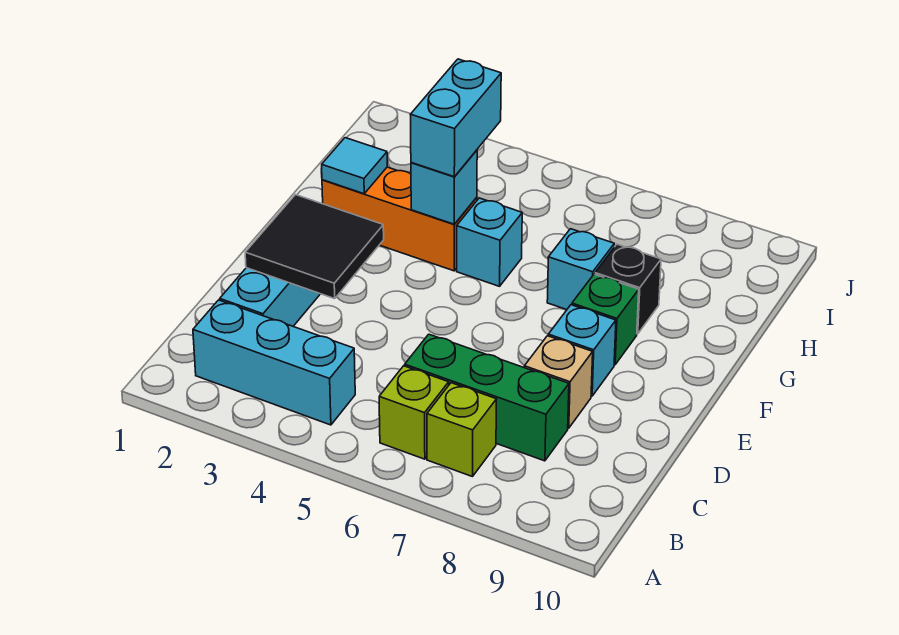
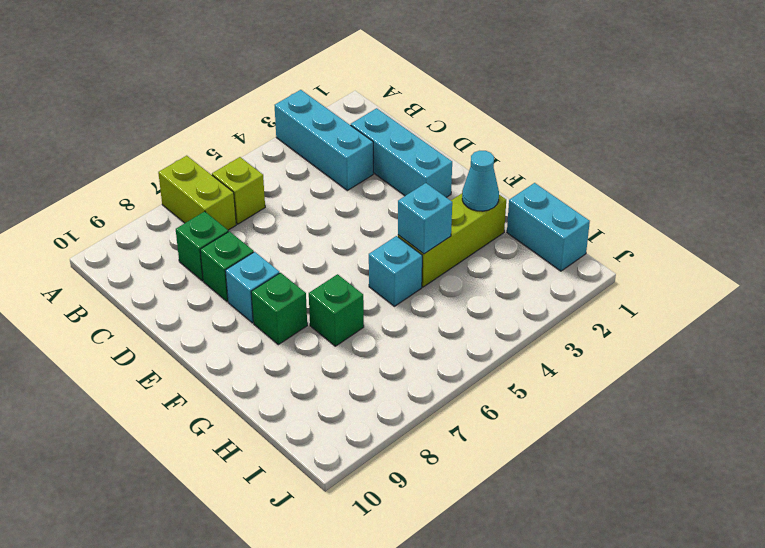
cyan brick B2:B4 level 1 -> cyan brick A3:C3 level 1
lime brick B7 level 1 -> lime brick A7:B7 level 1
green brick C6:C8 level 1 -> green brick C8 level 1
black tile D2:E3 level 2 -> none
tan brick D8 level 1 -> green brick D8 level 1
orange brick G2:G4 level 1 -> lime brick G2:G4 level 1
cyan tile G2 level 2 -> cyan cone G2 level 2
cyan brick G4:H4 level 3 -> cyan brick H1:I1 level 1
cyan brick G7 level 1 -> green brick G7 level 1
black brick G8 level 1 -> none

